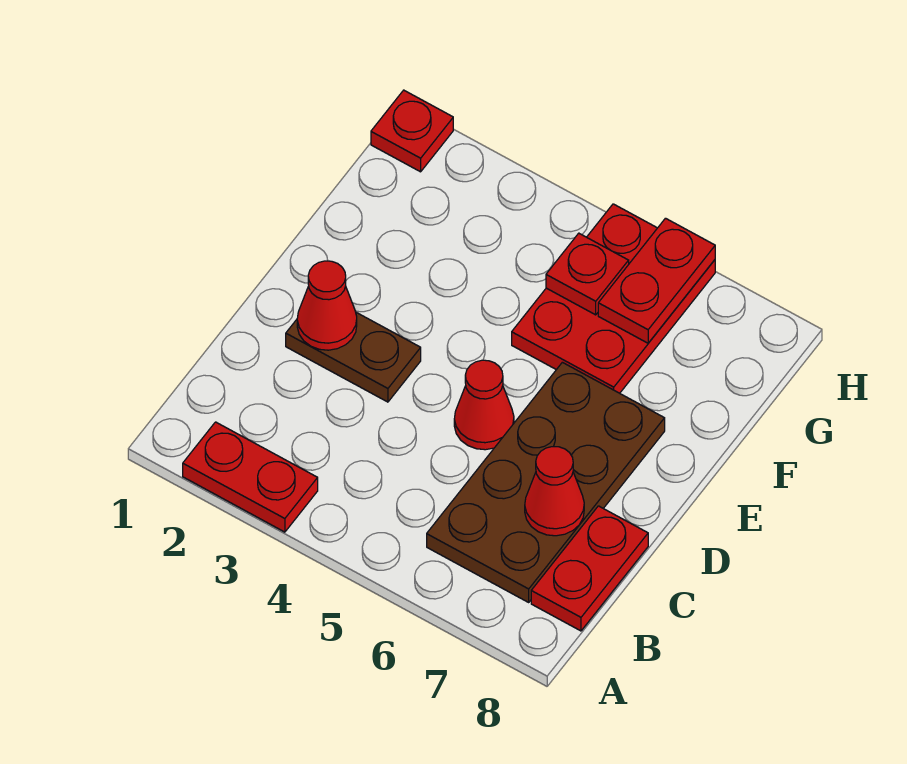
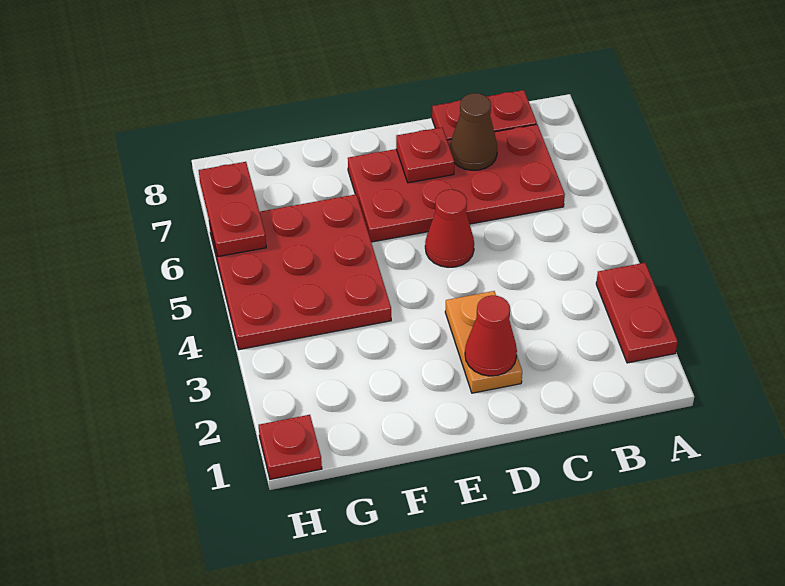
brown plate B6:E7 level 1 -> red plate B6:E7 level 1
red cone C7 level 2 -> brown cone C7 level 2
brown plate D2:D3 level 1 -> orange plate D2:D3 level 1
red plate F5:H6 level 1 -> red plate F4:H6 level 1
red plate G5 level 2 -> red plate D7 level 2
red plate G6:H6 level 2 -> red plate H6:H7 level 2

